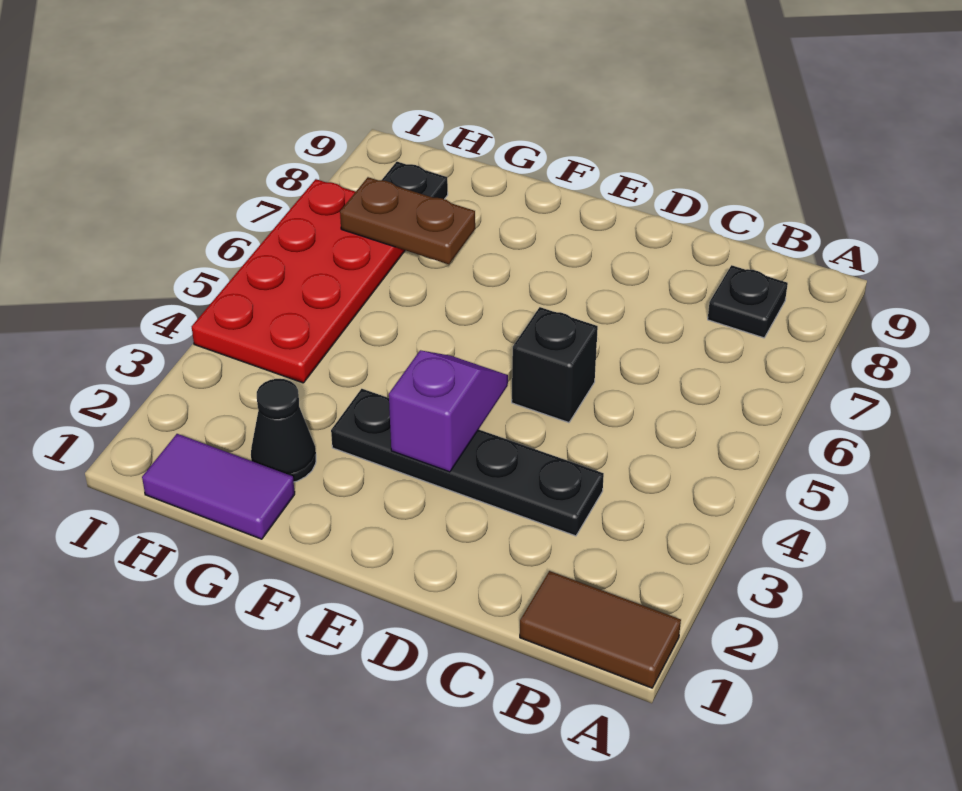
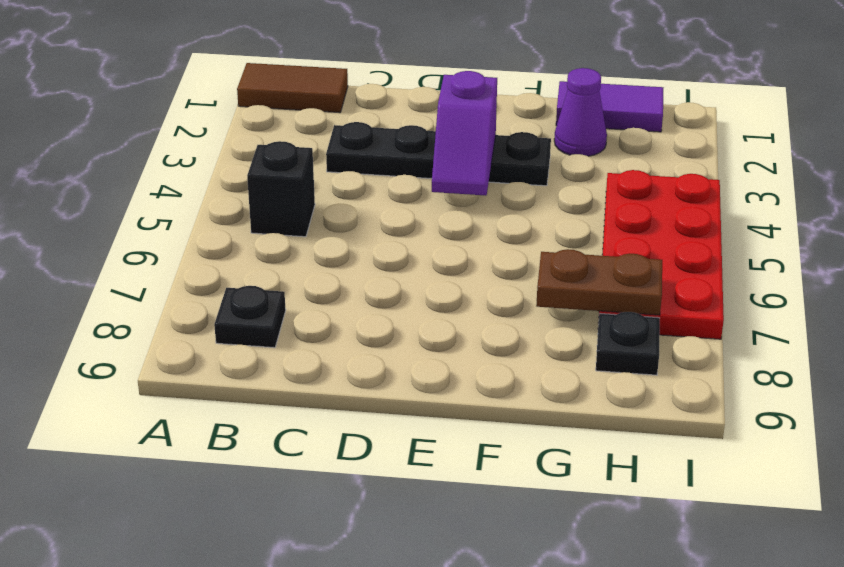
black brick D5 level 1 -> black brick B5 level 1
black cone G2 level 1 -> purple cone G2 level 1

